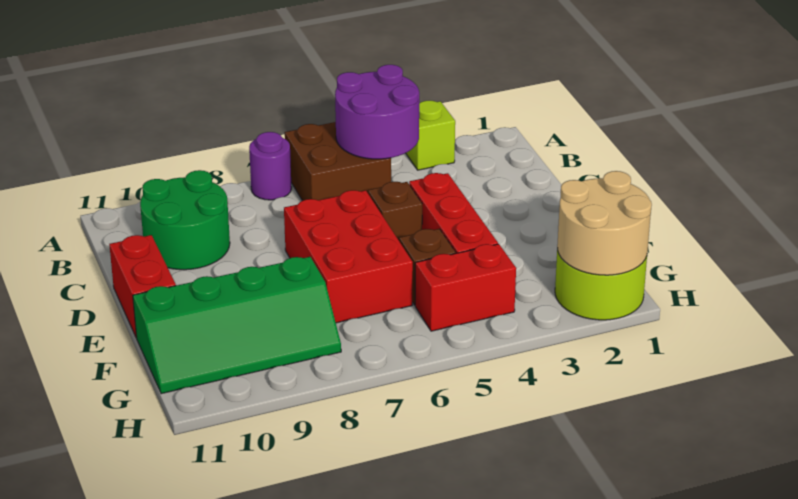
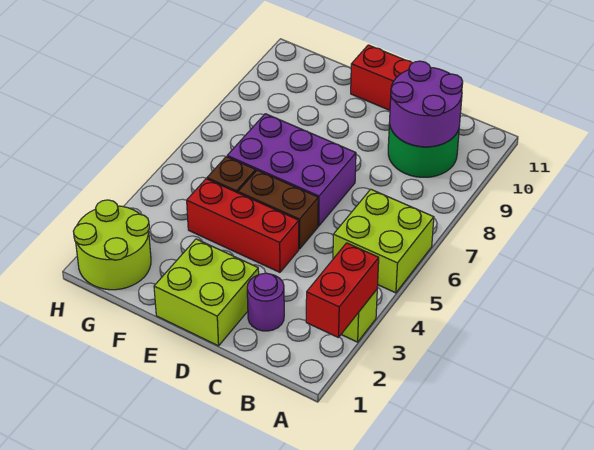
purple round brick A4:B5 level 2 -> purple round brick B9:C10 level 2
brown brick A5:B6 level 1 -> lime brick A5:B6 level 1
purple round brick A7 level 1 -> purple round brick C2 level 1
none -> lime brick D1:E2 level 1
brown brick D5 level 1 -> brown brick D5:E5 level 1
red brick D6:F7 level 1 -> purple brick D6:F7 level 1
green slope F8:G11 level 1 top F -> none
tan round brick G1:H2 level 2 -> none
red brick G4:G5 level 1 -> red brick A2:A3 level 2

